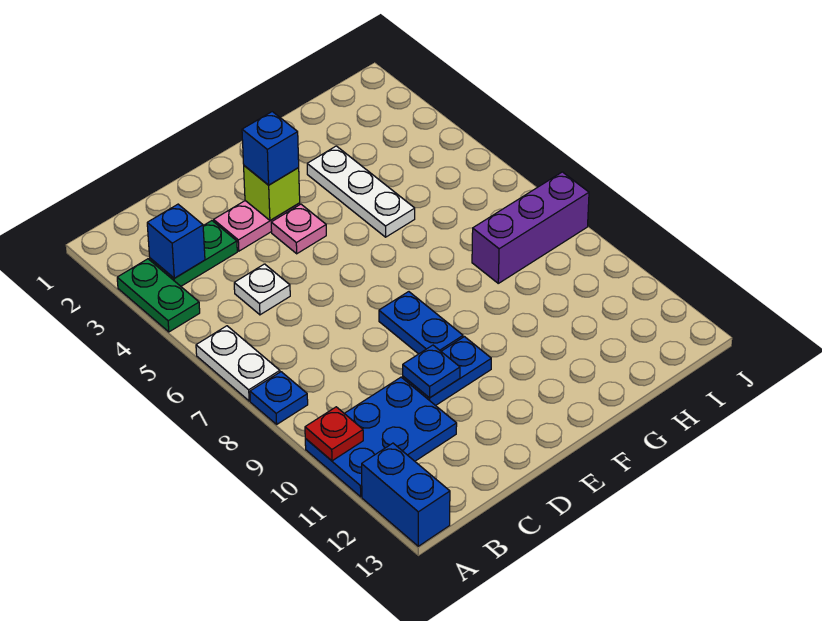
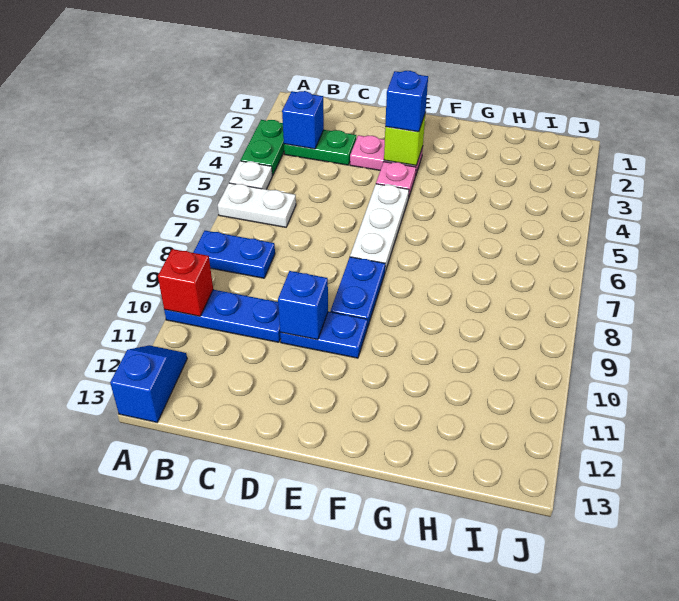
white plate A6:A7 level 1 -> white plate A6:B6 level 1
blue plate A8 level 1 -> blue plate A8:B8 level 1
blue plate A10:C11 level 1 -> blue plate A10:C10 level 1
red plate A10 level 2 -> red brick A10 level 2
blue brick A12:A13 level 1 -> blue slope A12:A13 level 1 top 13
white plate C5 level 1 -> white plate A5 level 1
blue plate D10 level 2 -> blue brick D10 level 2
white plate G3:G5 level 1 -> white plate E5:E7 level 1
purple brick H8:J8 level 1 -> none

